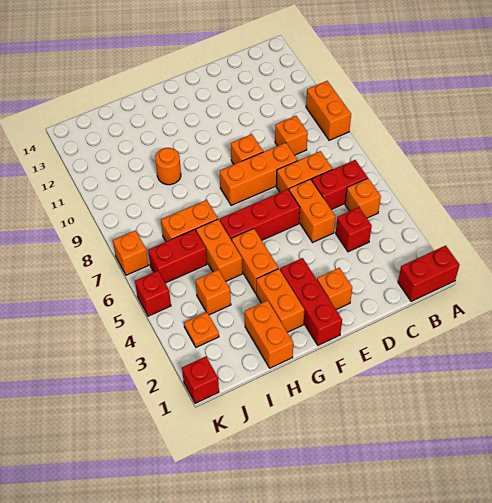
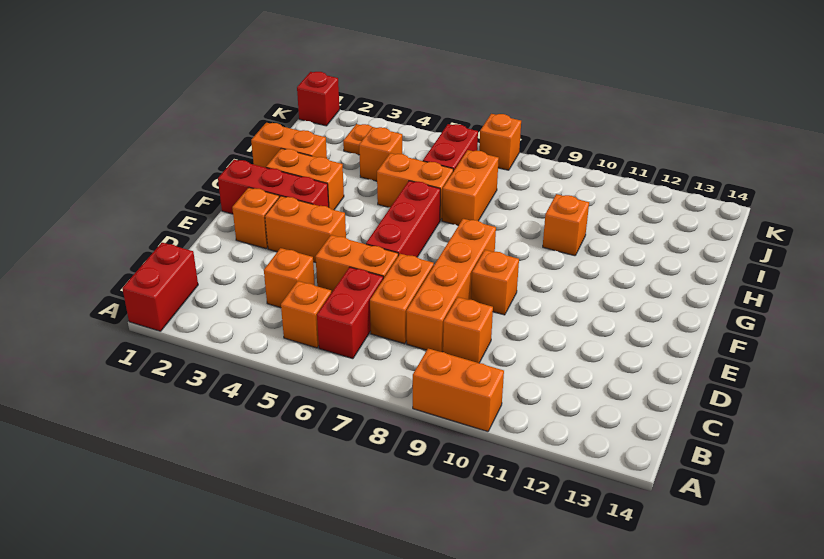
red brick C4 level 1 -> orange brick C4 level 1
orange brick D8:F8 level 1 -> orange brick C8:F8 level 1
orange brick G4:G5 level 1 -> orange brick E3:E4 level 1
orange round brick H10 level 1 -> orange brick H10 level 1
red brick K5 level 1 -> none

